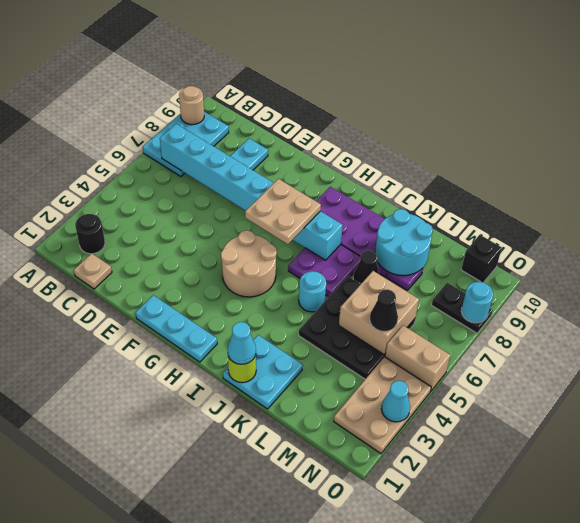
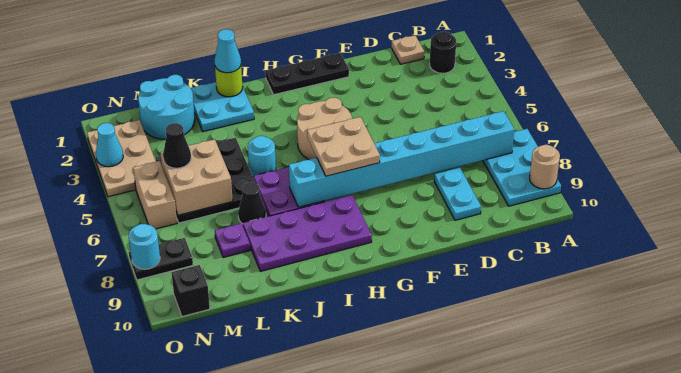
cyan plate F1:H1 level 1 -> black plate F1:H1 level 1
cyan round brick K8:L9 level 2 -> cyan round brick L1:M2 level 1
tan brick N5:O5 level 1 -> tan brick N5:N6 level 1

